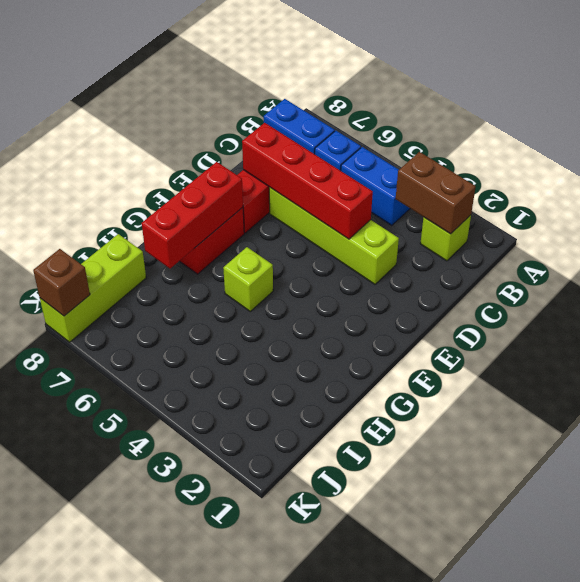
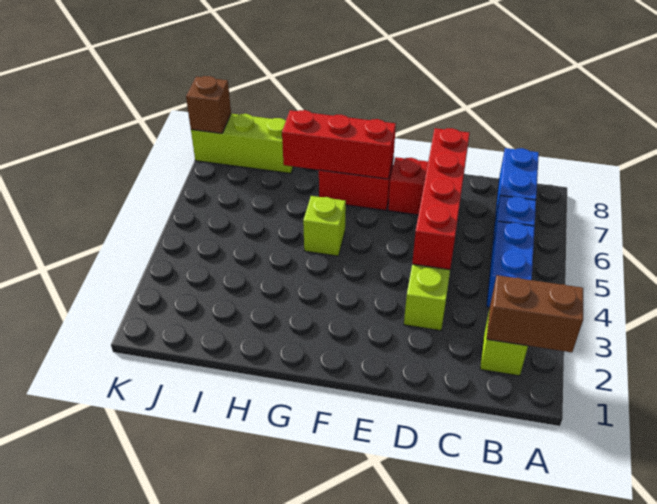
brown brick B2:B3 level 2 -> brown brick A2:B2 level 2

